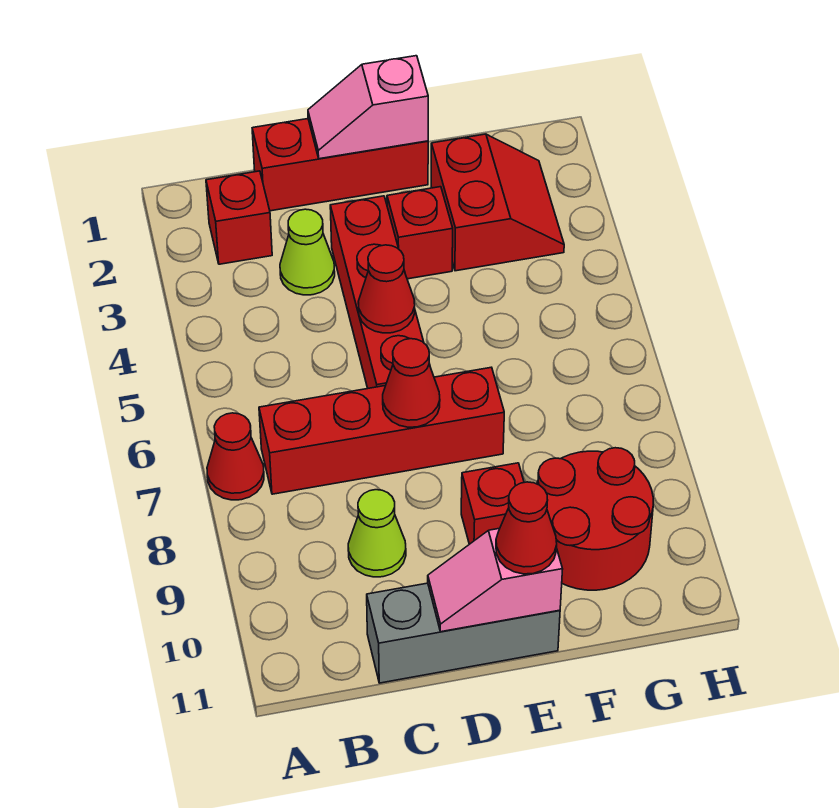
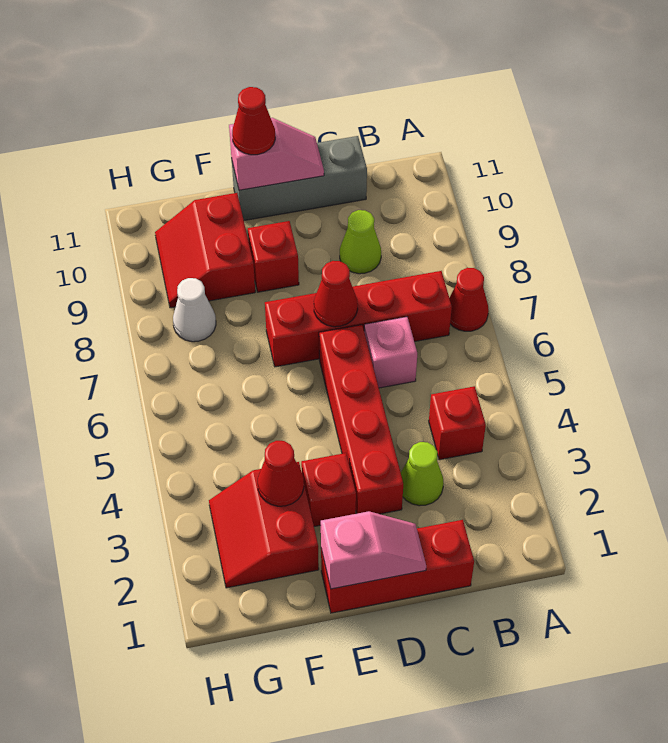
red brick B2 level 1 -> red brick B4 level 1
none -> pink brick C6 level 1
red cone D5 level 2 -> red cone F3 level 2
red round brick F9:G10 level 1 -> red slope F9:G10 level 1 top F
none -> white cone G8 level 1

